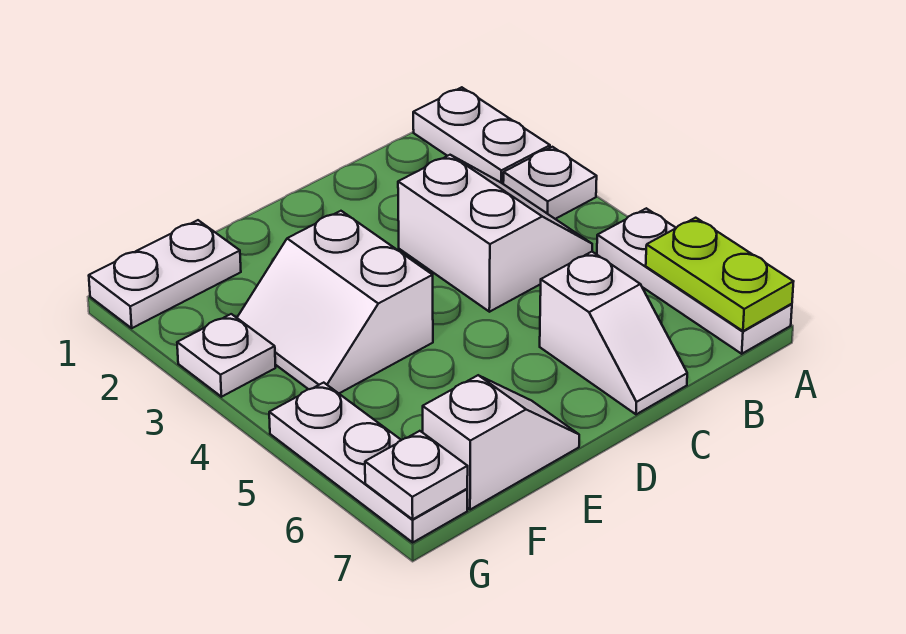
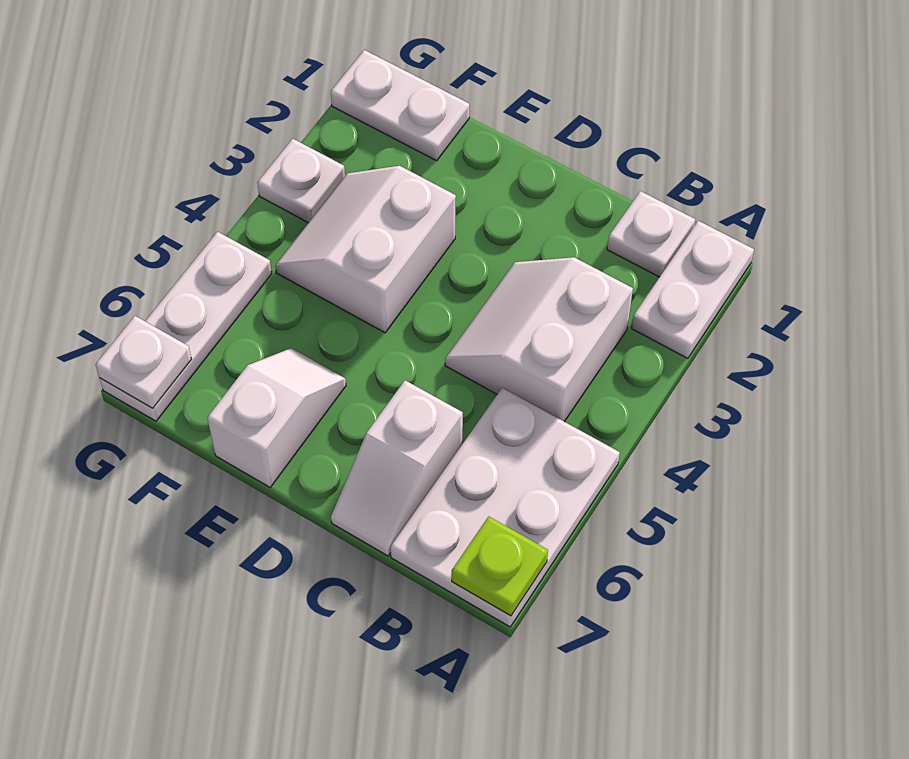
white plate A3 level 1 -> white plate B1 level 1
white plate A5:A7 level 1 -> white plate A5:B7 level 1
lime plate A6:A7 level 2 -> lime plate A7 level 2
white slope B3:C4 level 1 top C -> white slope B3:C4 level 1 top B
white slope E7:F7 level 1 top F -> white slope E6:E7 level 1 top 7

